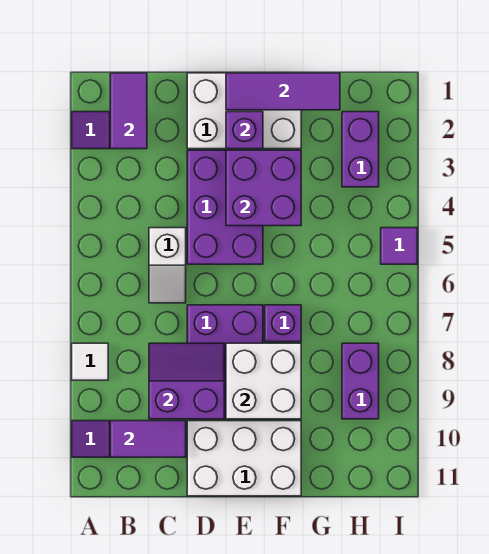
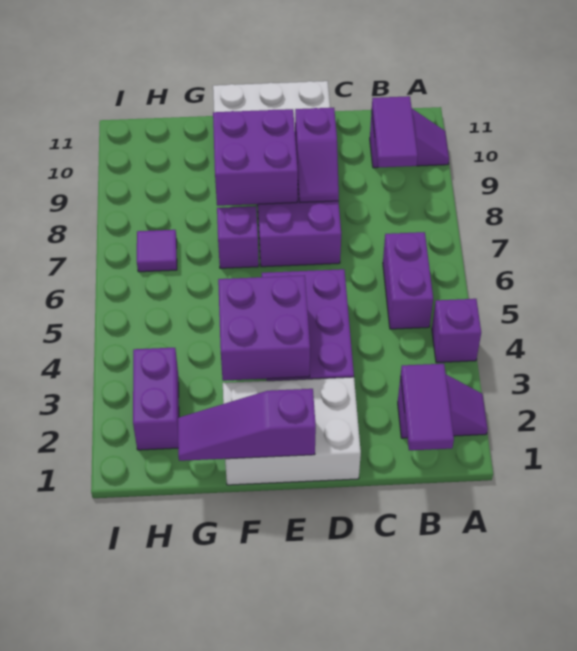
white tile A8 level 1 -> none
purple tile B10:C10 level 2 -> purple tile B9:B10 level 2
white slope C5:C6 level 1 top 5 -> none
purple slope C8:D9 level 2 top 9 -> purple slope D8:D9 level 2 top 9
purple tile E1:G1 level 2 -> purple slope E1:G1 level 2 top E
purple brick E2 level 2 -> purple brick A4 level 1
white brick E8:F9 level 2 -> purple brick E8:F9 level 2
purple brick H8:H9 level 1 -> purple brick B5:B6 level 1
purple tile I5 level 1 -> purple tile H7 level 1

